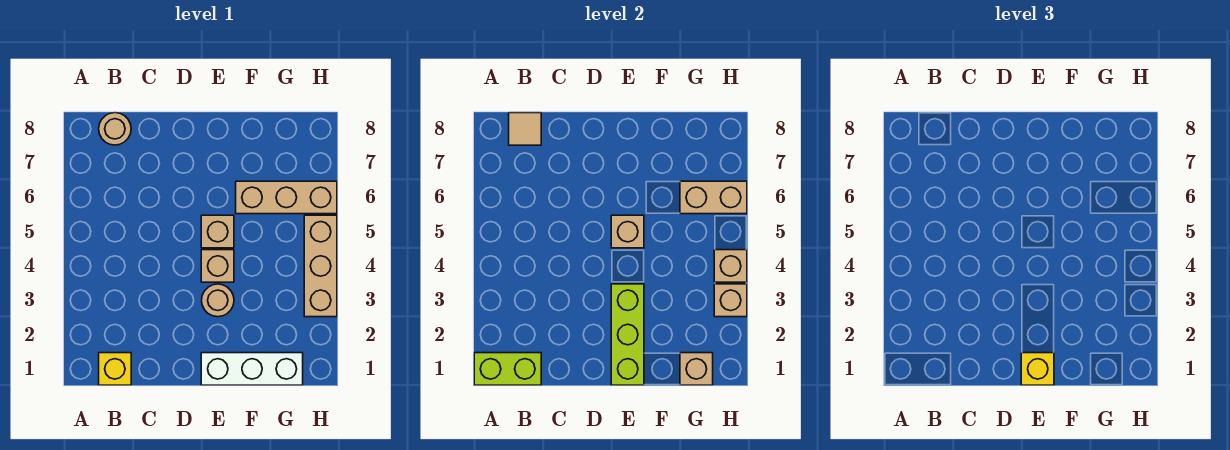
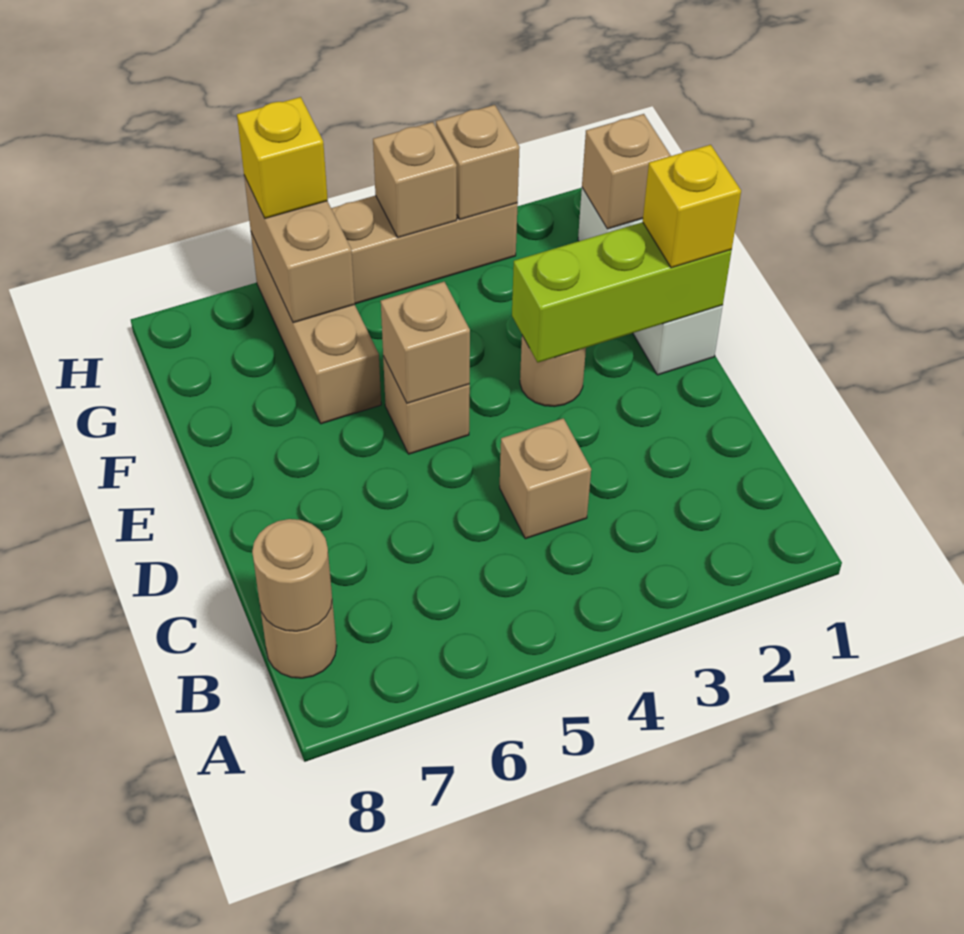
lime brick A1:B1 level 2 -> none
yellow brick B1 level 1 -> yellow brick H6 level 3
tan tile B8 level 2 -> tan round brick B8 level 2
tan brick E4 level 1 -> tan brick C4 level 1

